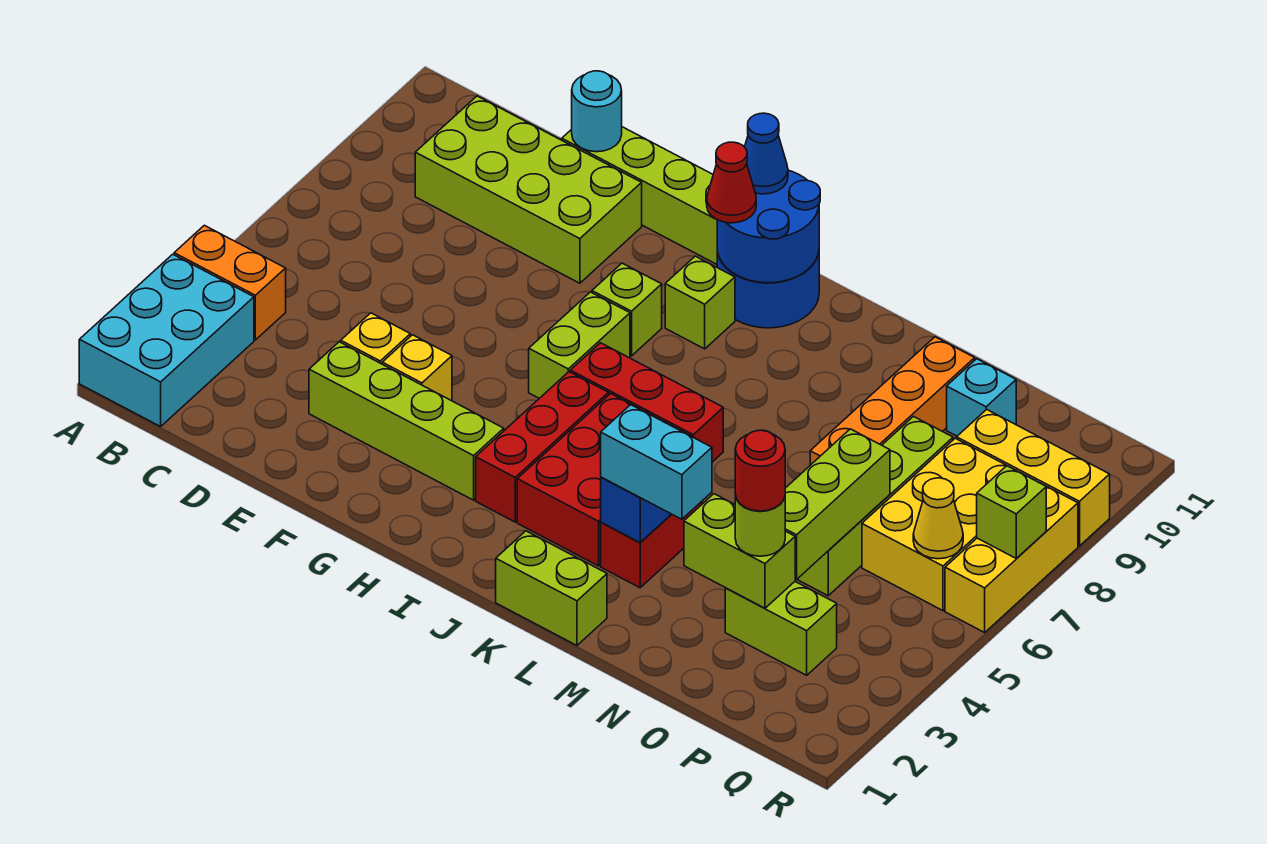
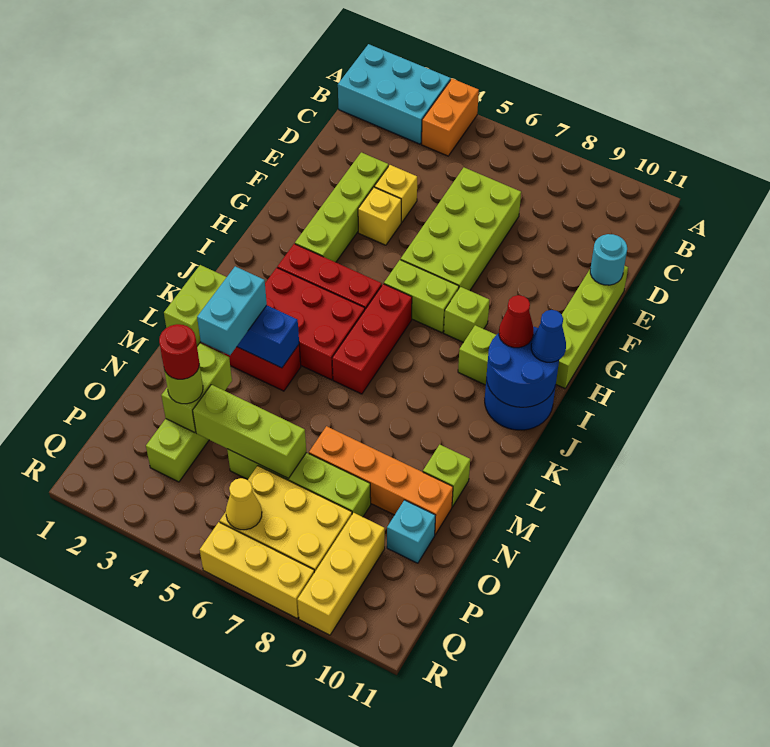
lime brick C9:F10 level 1 -> lime brick D6:G7 level 1
lime brick R7 level 2 -> lime brick M10 level 1

